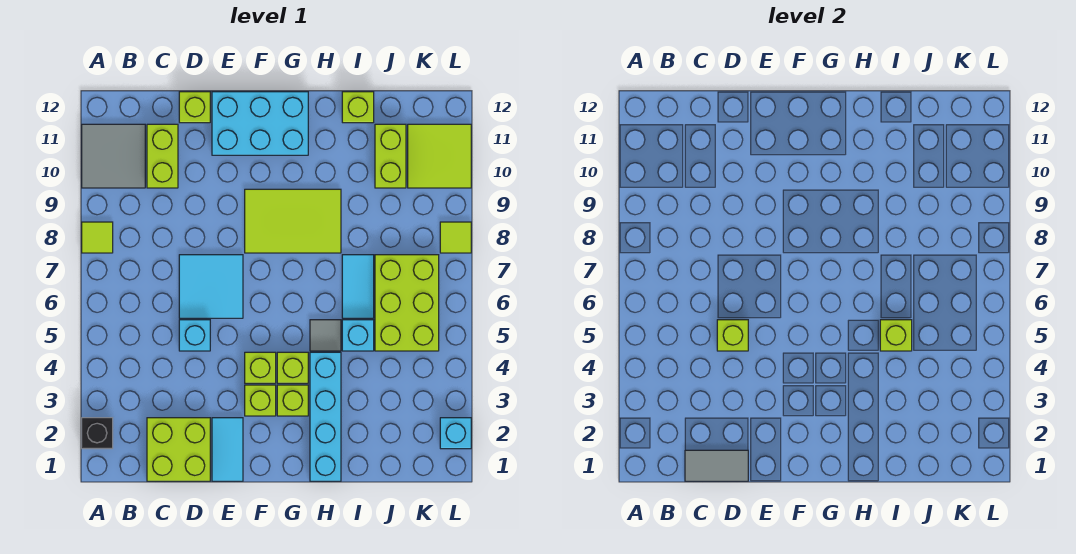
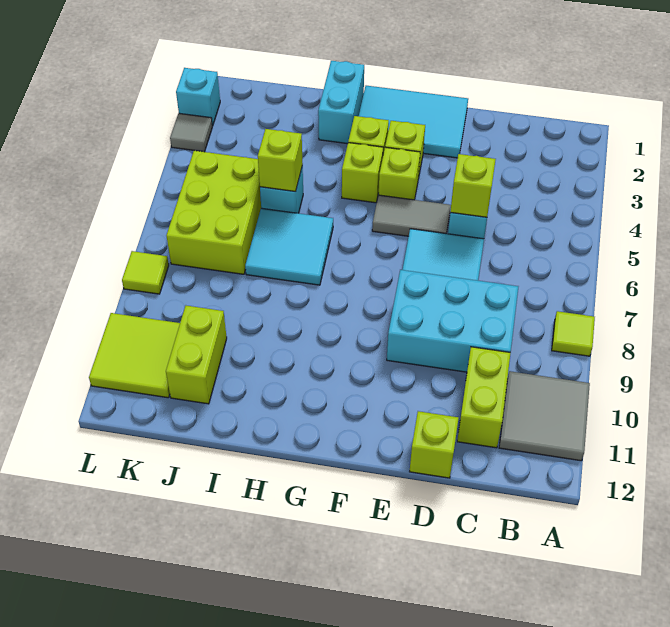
black brick A2 level 1 -> none
lime brick C1:D2 level 1 -> none
grey tile C1:D1 level 2 -> grey tile E5:F5 level 1
cyan tile E1:E2 level 1 -> cyan tile E1:G2 level 1
cyan brick E11:G12 level 1 -> cyan brick C8:E9 level 1
lime tile F8:H9 level 1 -> none
cyan brick H1:H4 level 1 -> cyan brick H1:H2 level 1
grey tile H5 level 1 -> grey tile L3 level 1
cyan tile I6:I7 level 1 -> cyan tile H6:I7 level 1
lime brick I12 level 1 -> none

